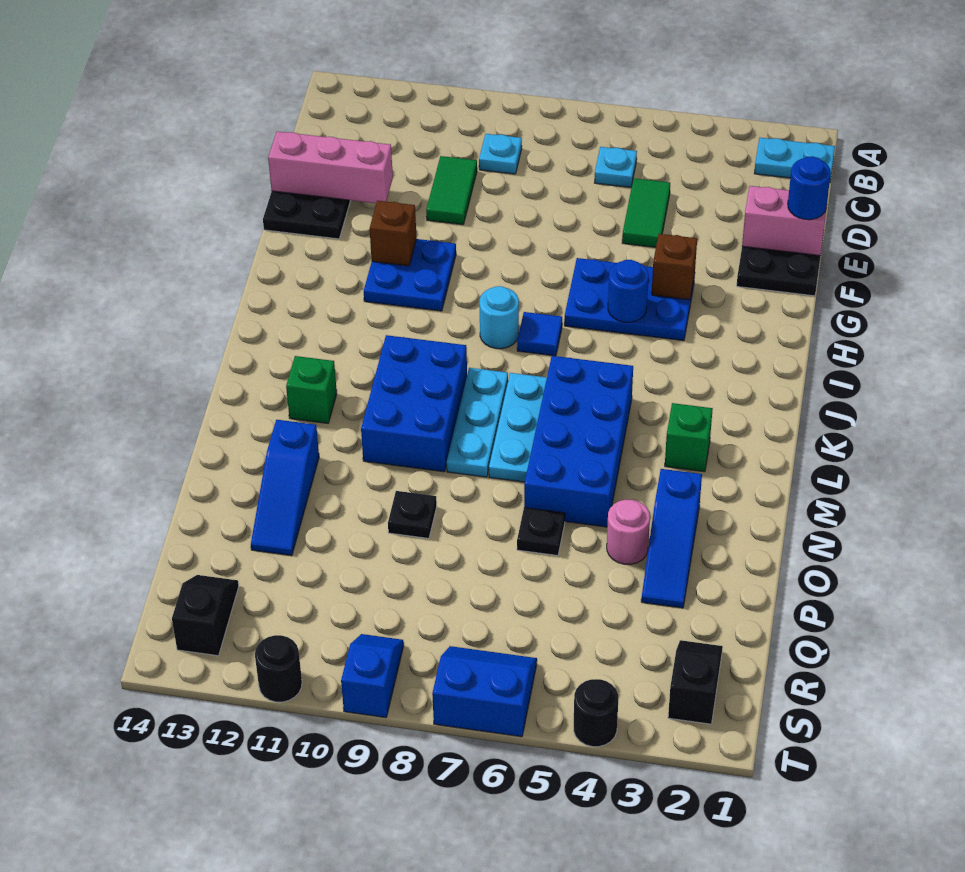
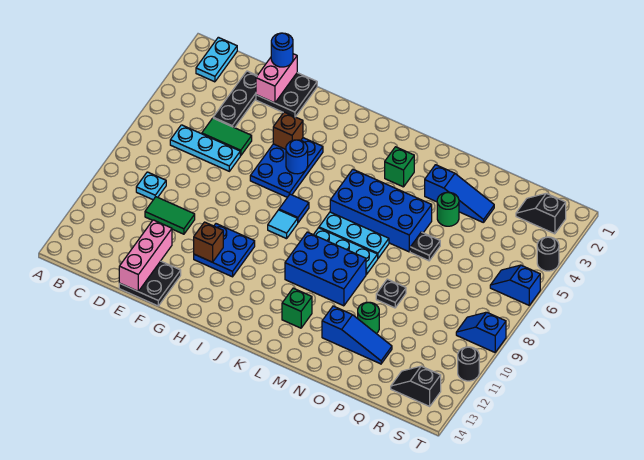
cyan plate C6 level 1 -> cyan plate C6:E6 level 1
none -> black plate D2:D4 level 1
cyan round brick I8 level 1 -> cyan tile I8 level 1
pink round brick O4 level 1 -> green round brick O4 level 1
none -> green round brick O11 level 1
blue slope S6:T7 level 1 top T -> blue slope S6:T6 level 1 top T

